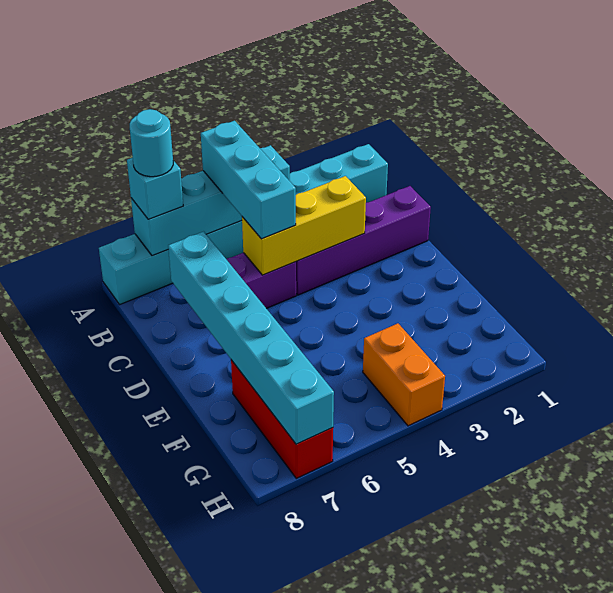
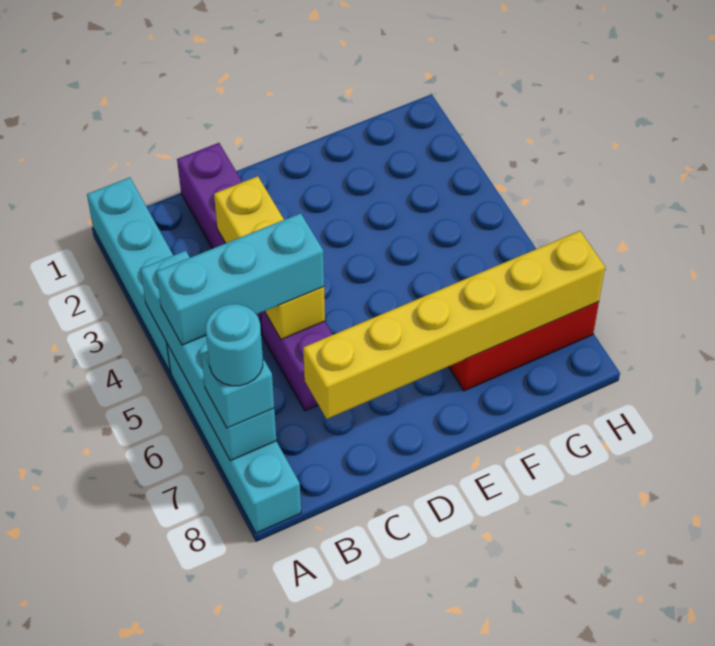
cyan brick C7:H7 level 2 -> yellow brick C7:H7 level 2
orange brick G4:H4 level 1 -> none

